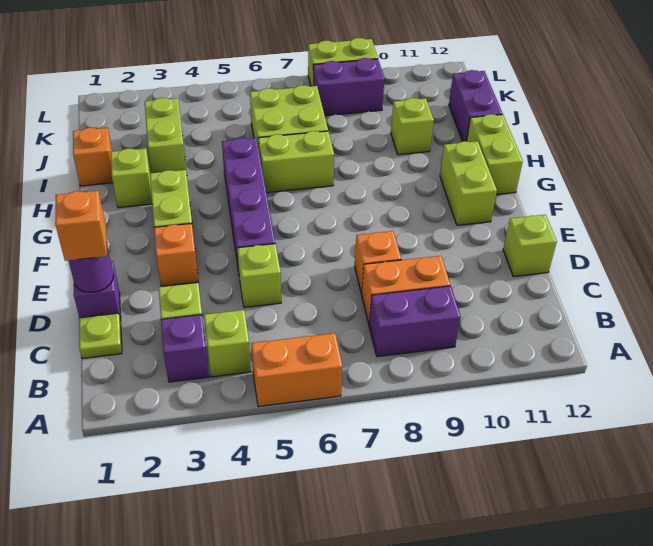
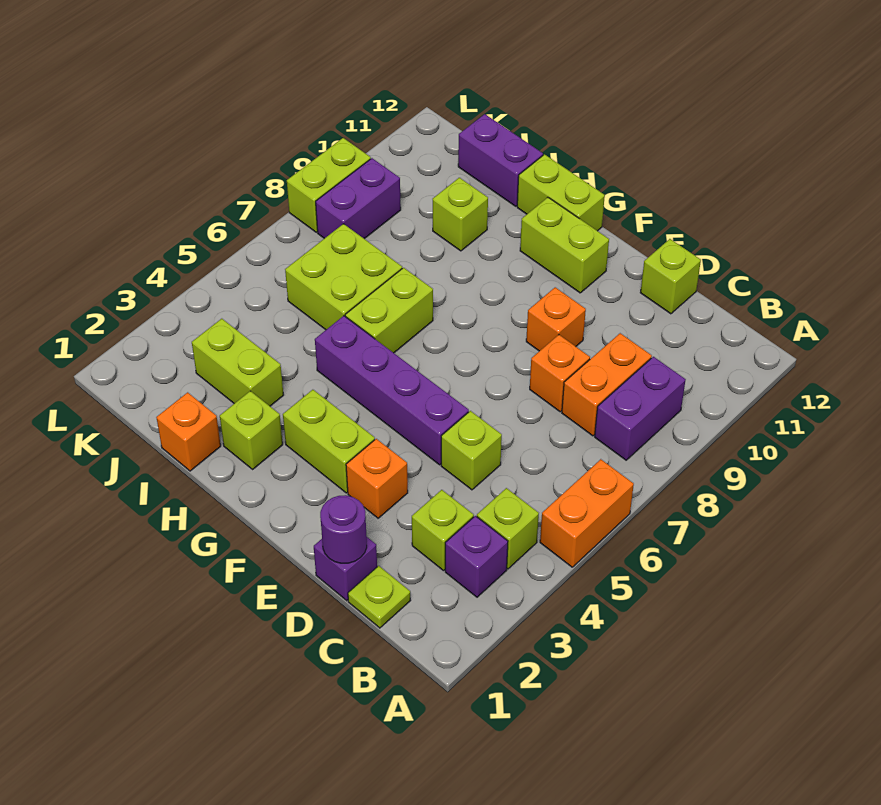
orange brick D1 level 3 -> orange brick E9 level 1

